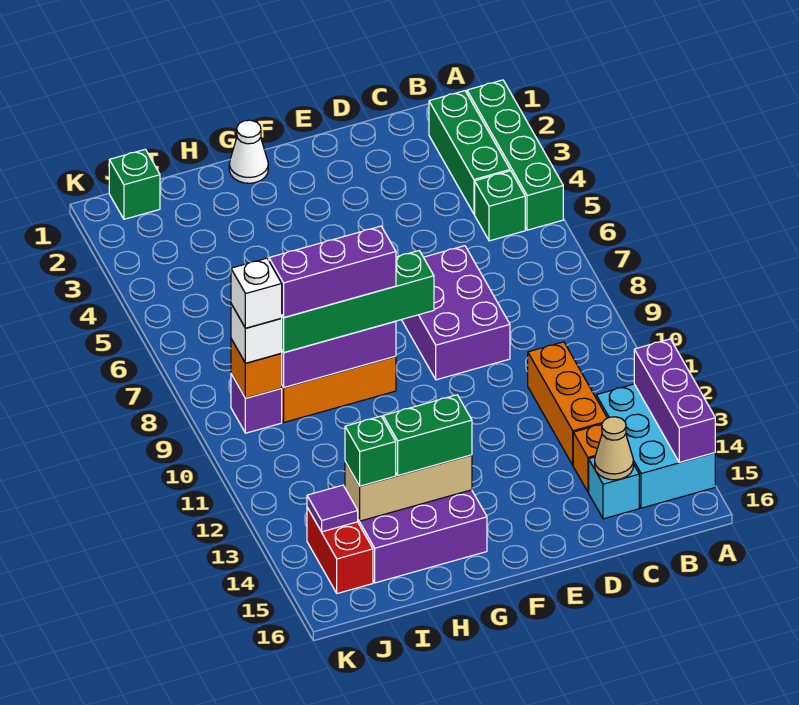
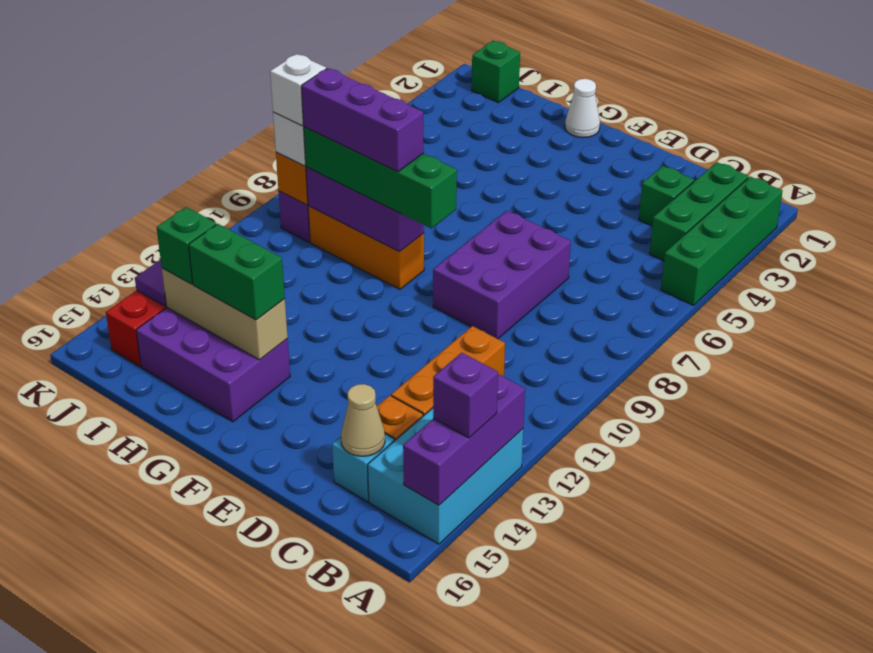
none -> purple brick A14 level 3
green brick B5 level 1 -> green brick C3 level 1

